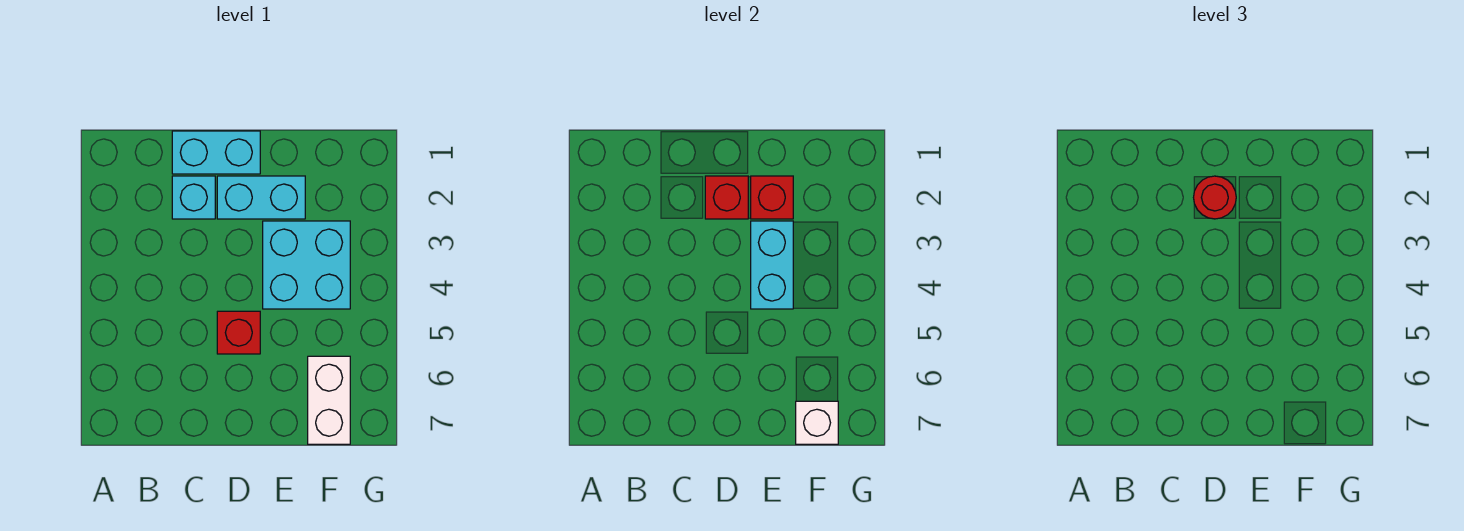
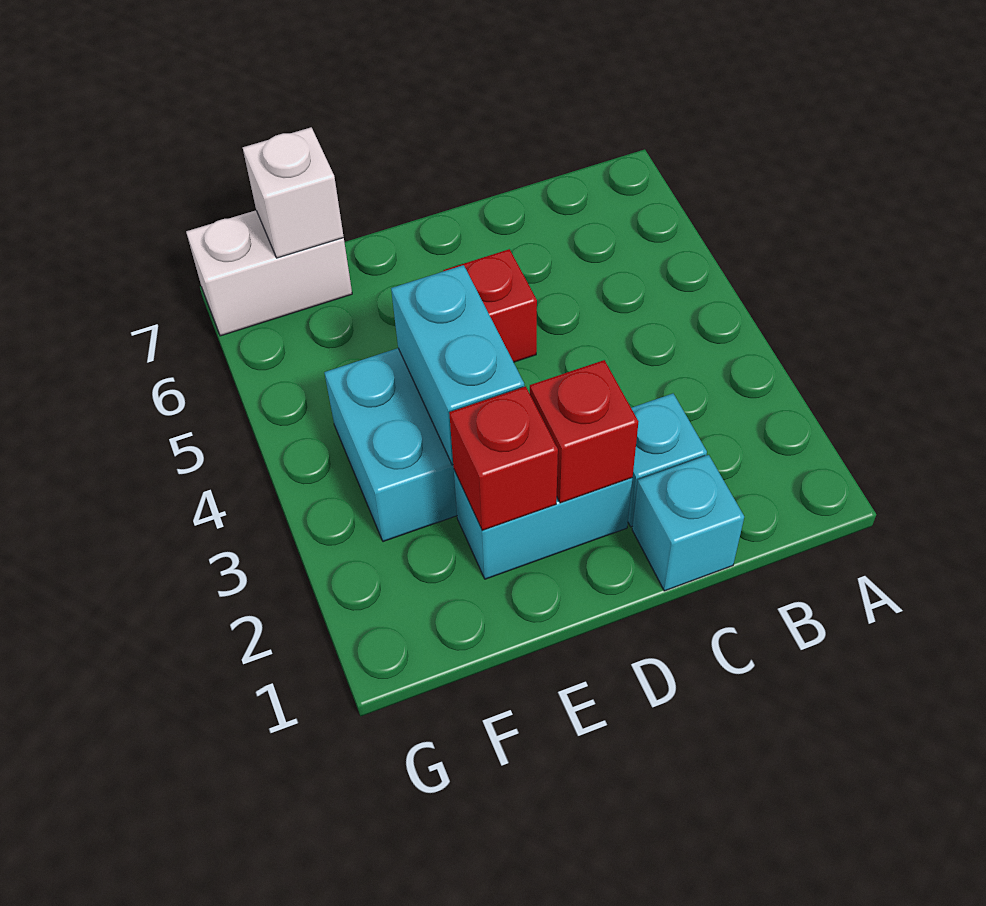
cyan brick C1:D1 level 1 -> cyan brick C1 level 1
red round brick D2 level 3 -> none
white brick F6:F7 level 1 -> white brick F7:G7 level 1

